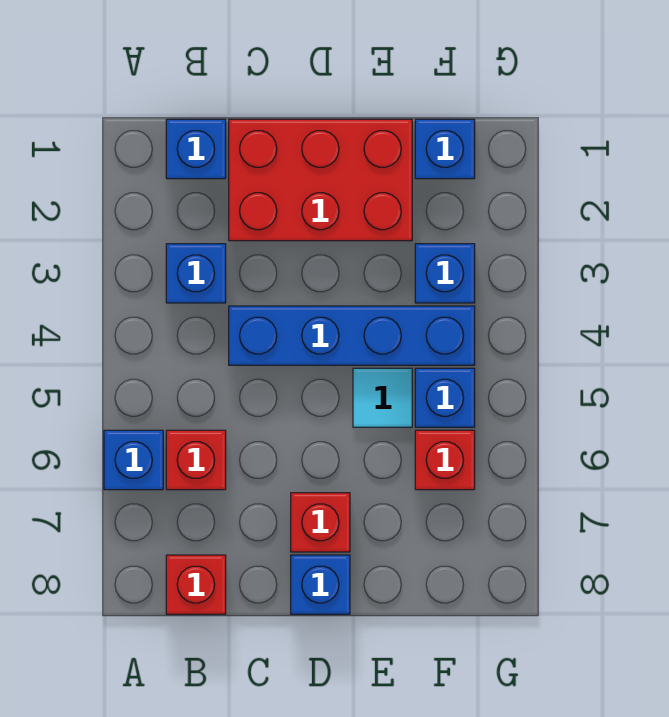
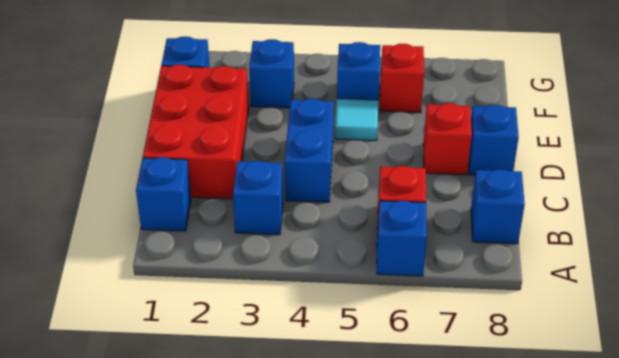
red brick B8 level 1 -> blue brick B8 level 1
blue brick C4:F4 level 1 -> blue brick C4:D4 level 1

